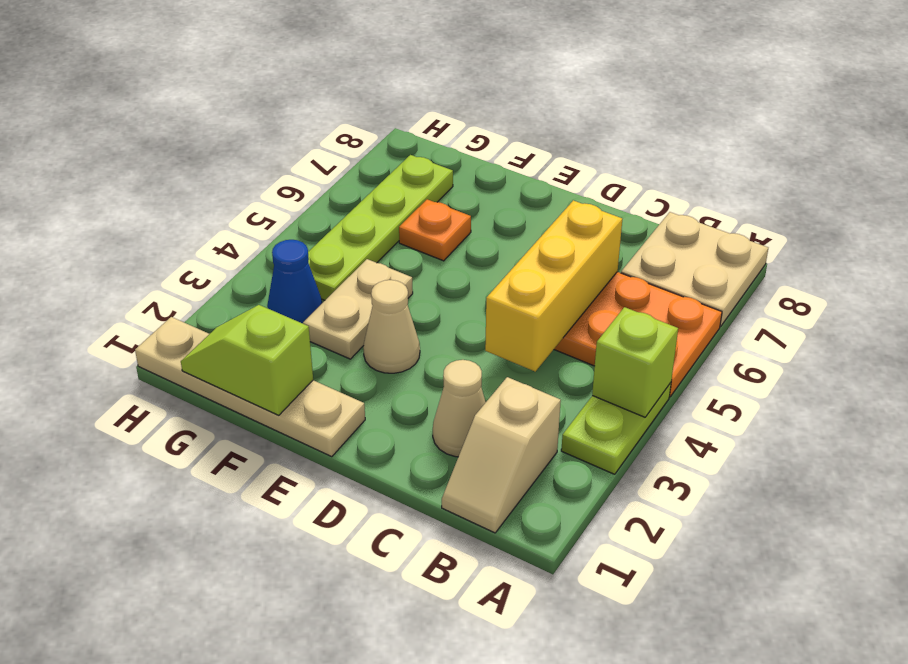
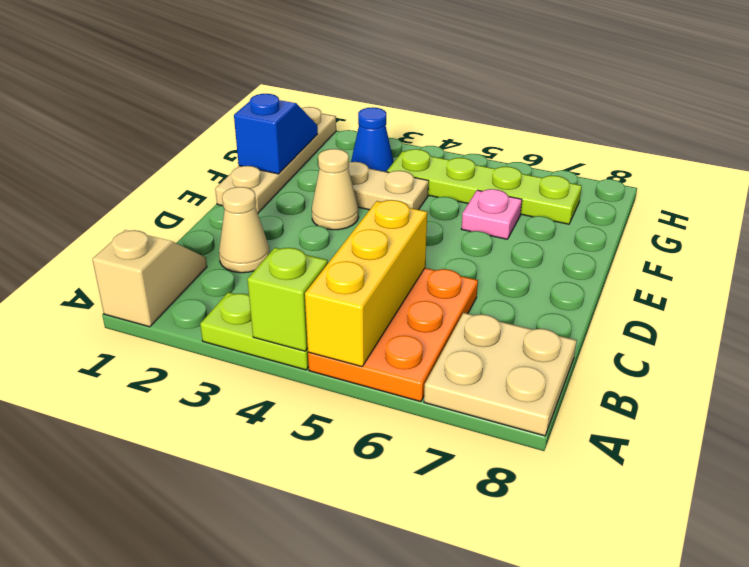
tan slope B1:B2 level 1 top 2 -> tan slope A1:B1 level 1 top A
yellow brick C4:C6 level 2 -> yellow brick A5:C5 level 2
lime slope F1:G1 level 2 top F -> blue slope F1:G1 level 2 top F
orange plate F6 level 1 -> pink plate F6 level 1

